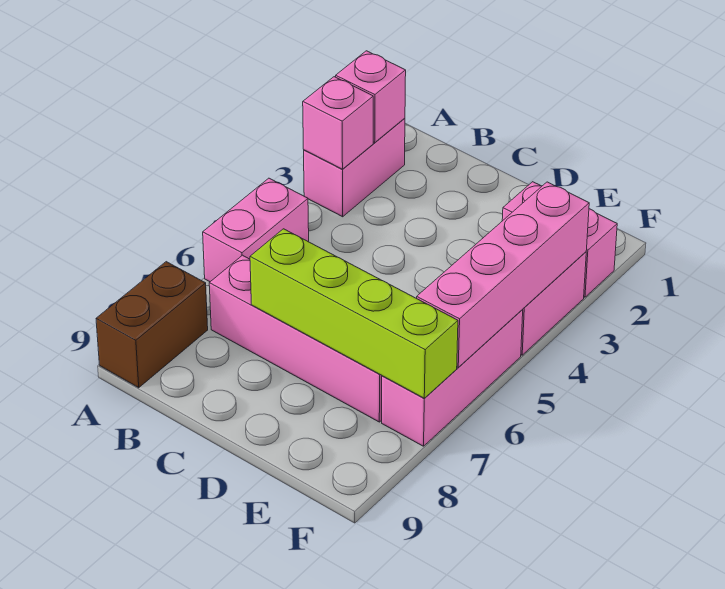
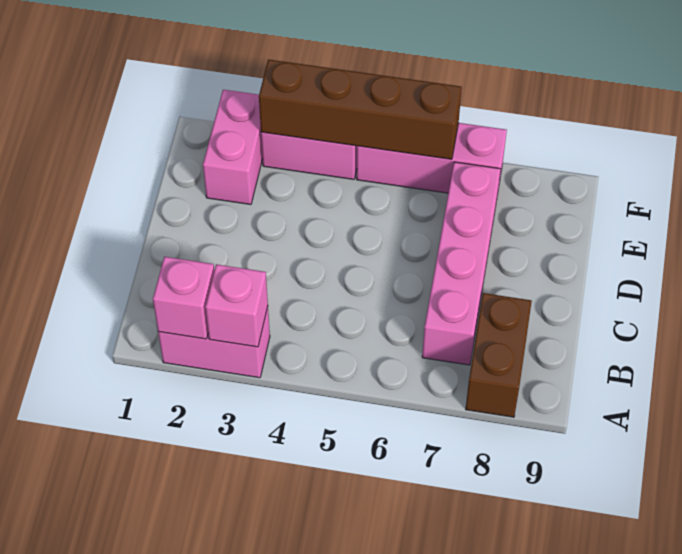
pink brick A5:A6 level 1 -> none
brown brick A8:A9 level 1 -> brown brick A8:B8 level 1
lime brick C7:F7 level 2 -> none
pink brick F3:F6 level 2 -> brown brick F3:F6 level 2

